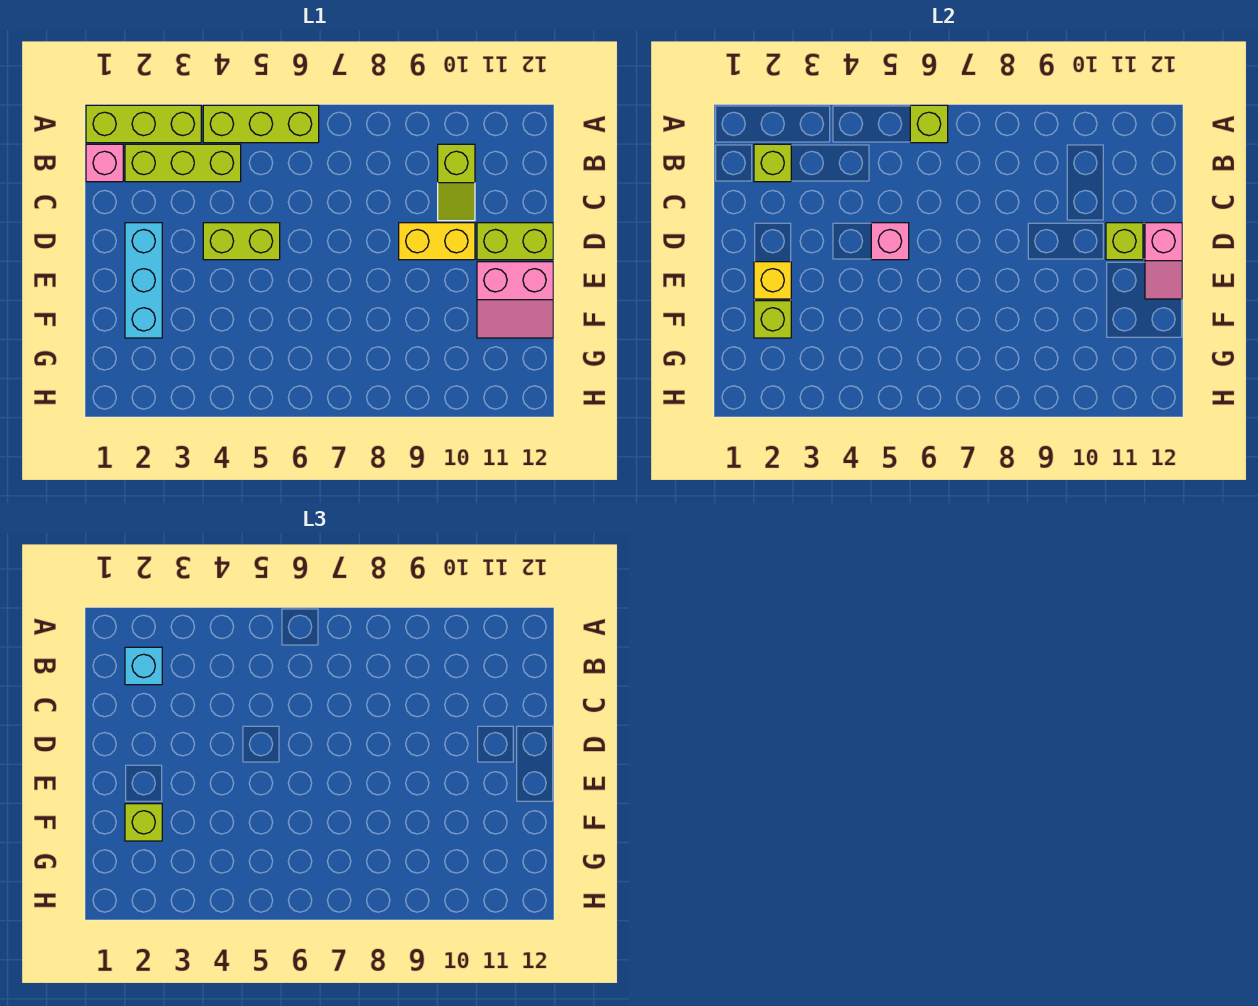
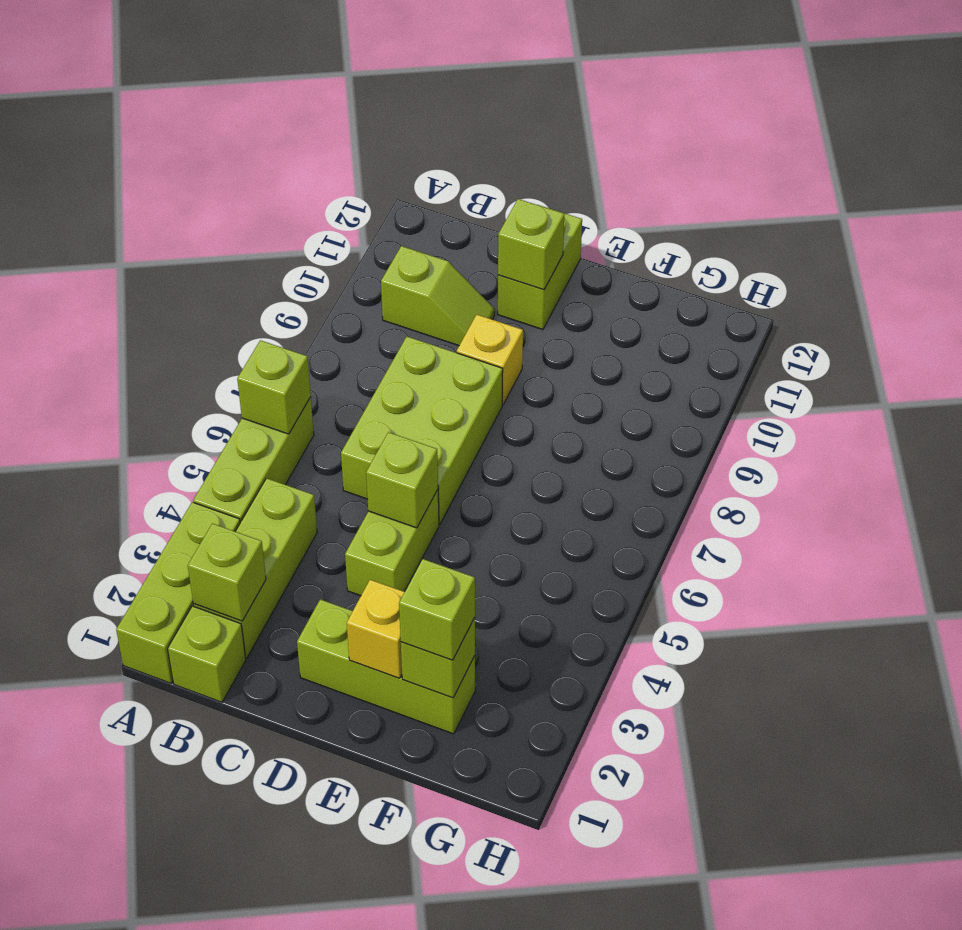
pink brick B1 level 1 -> lime brick B1 level 1
cyan brick B2 level 3 -> none
none -> lime brick C6:D8 level 1
cyan brick D2:F2 level 1 -> lime brick D2:F2 level 1
pink brick D5 level 2 -> lime brick D5 level 2
yellow brick D9:D10 level 1 -> yellow brick D9 level 1
pink slope D12:E12 level 2 top D -> none
pink slope E11:F12 level 1 top E -> none

